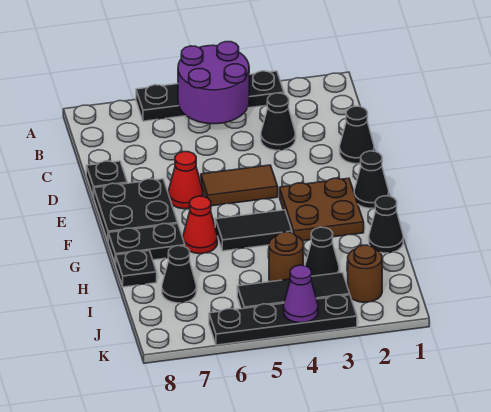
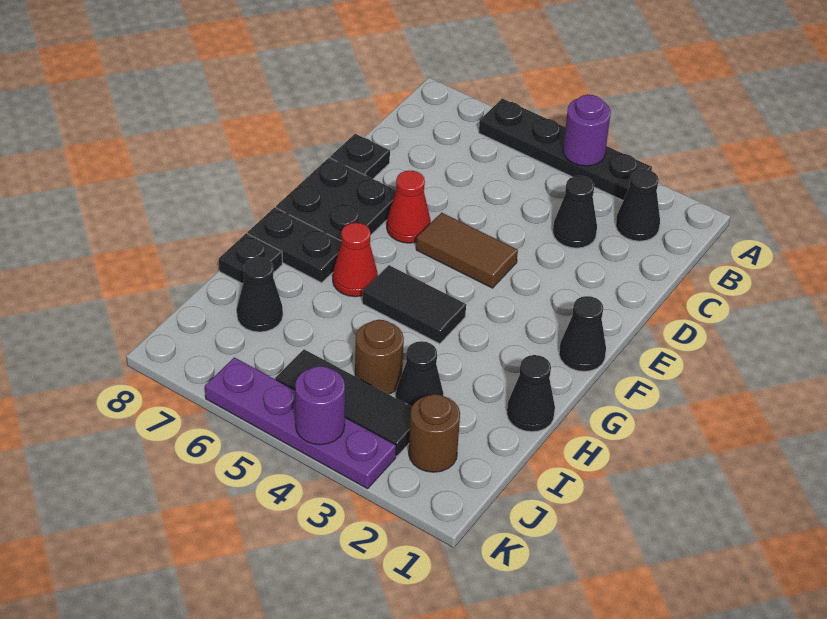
purple round brick A4:B5 level 2 -> purple round brick A4 level 2
black cone D1 level 1 -> black cone B2 level 1
brown plate F2:G3 level 1 -> none
black plate K3:K6 level 1 -> purple plate K3:K6 level 1
purple cone K4 level 2 -> purple round brick K4 level 2

